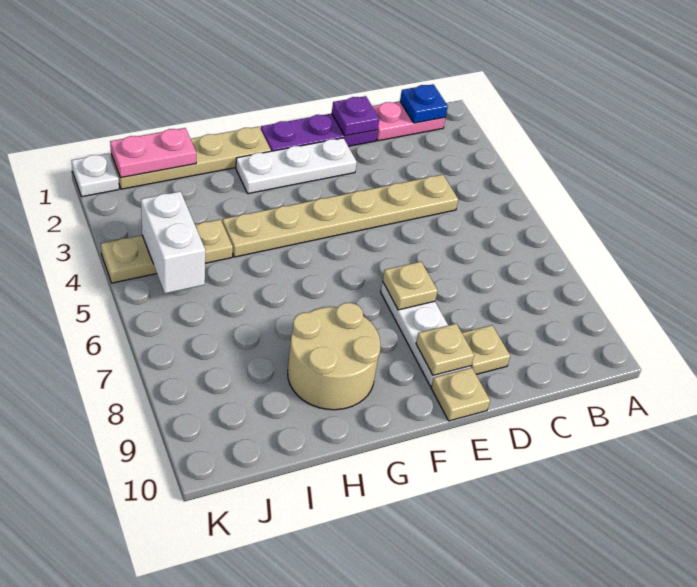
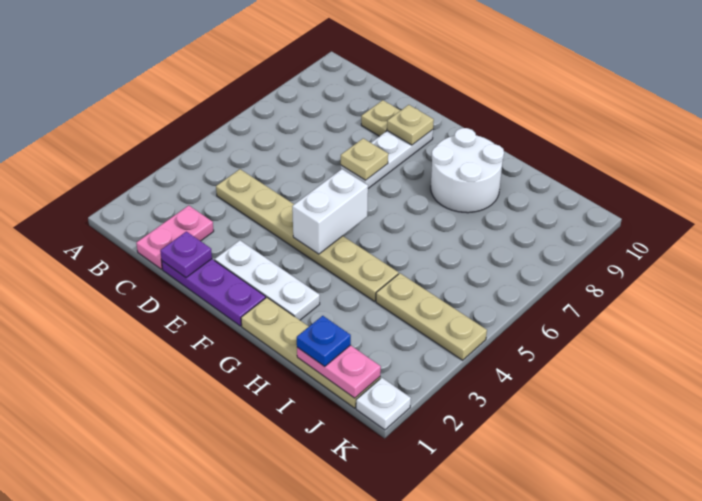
pink plate B1:C1 level 1 -> pink plate C1:C2 level 1
blue plate B1 level 2 -> blue plate I1 level 3
tan plate E10 level 1 -> none
tan round brick G8:H9 level 1 -> white round brick G8:H9 level 1
white brick J4:J5 level 2 -> white brick F4:F5 level 2

